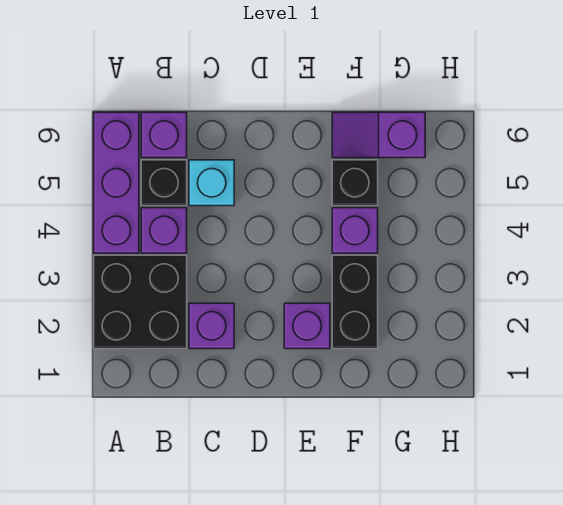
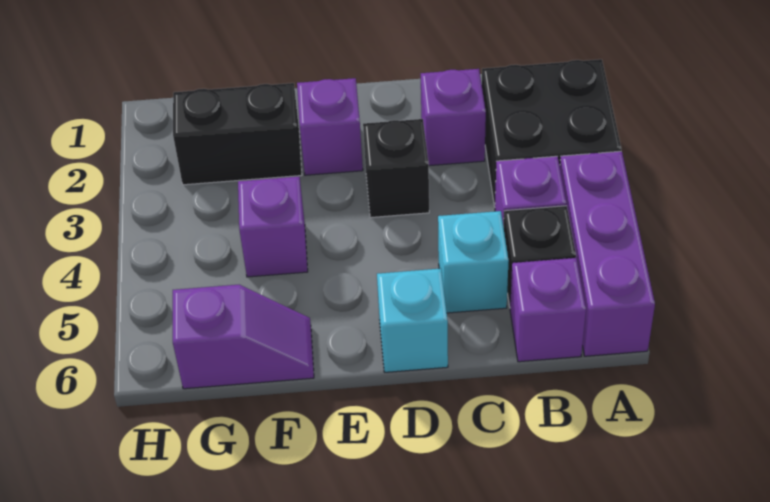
none -> cyan brick D6 level 1
black brick F2:F3 level 1 -> black brick F2:G2 level 1
black brick F5 level 1 -> black brick D3 level 1

